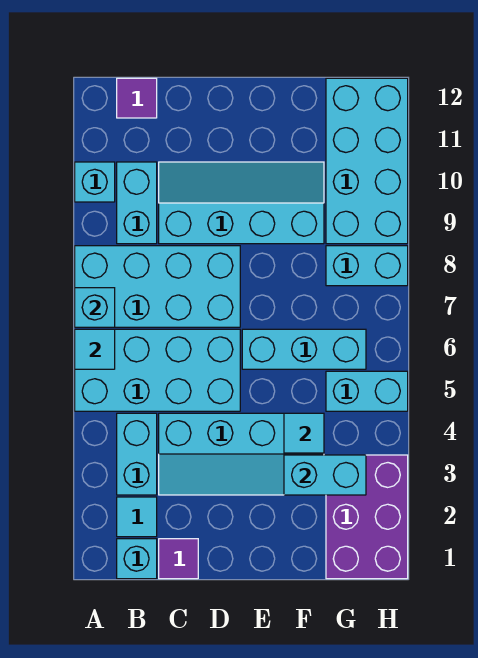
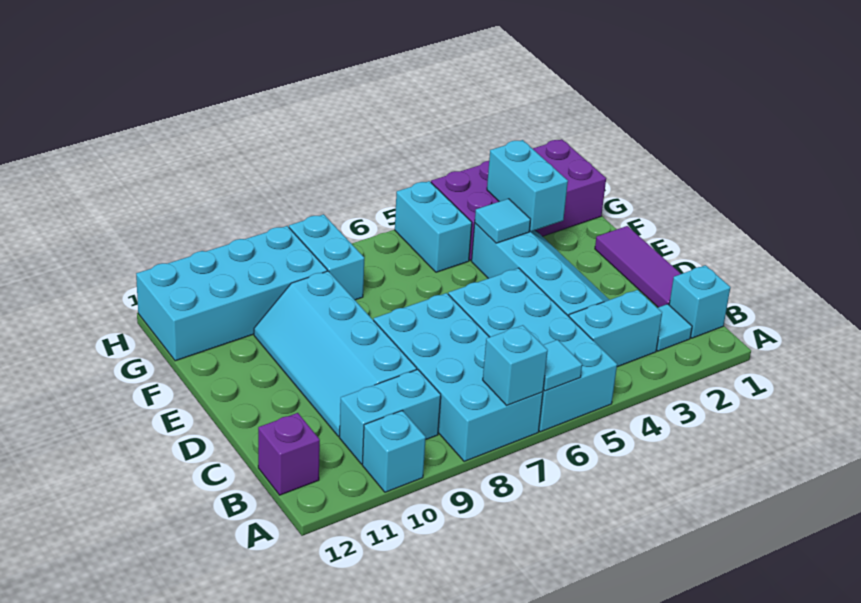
purple tile B12 level 1 -> purple brick B12 level 1
purple tile C1 level 1 -> purple tile C1:E1 level 1
cyan brick E6:G6 level 1 -> none
purple brick G1:H3 level 1 -> purple brick G1:H4 level 1

